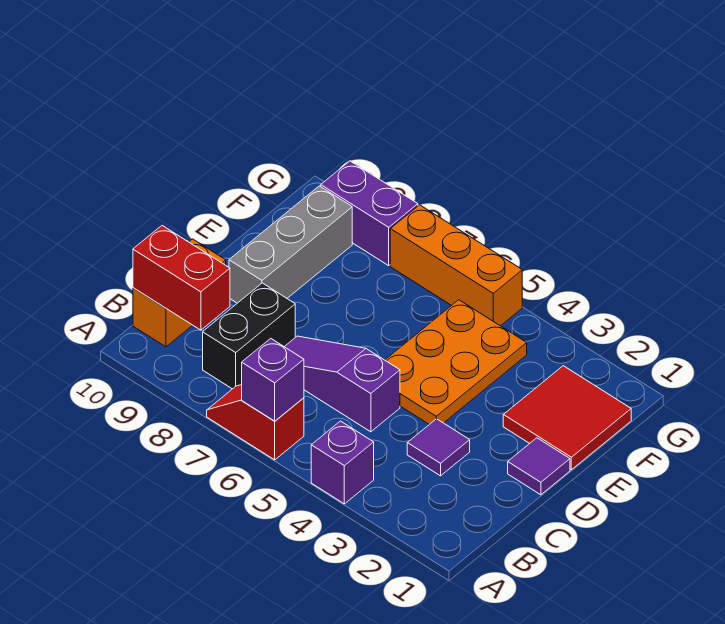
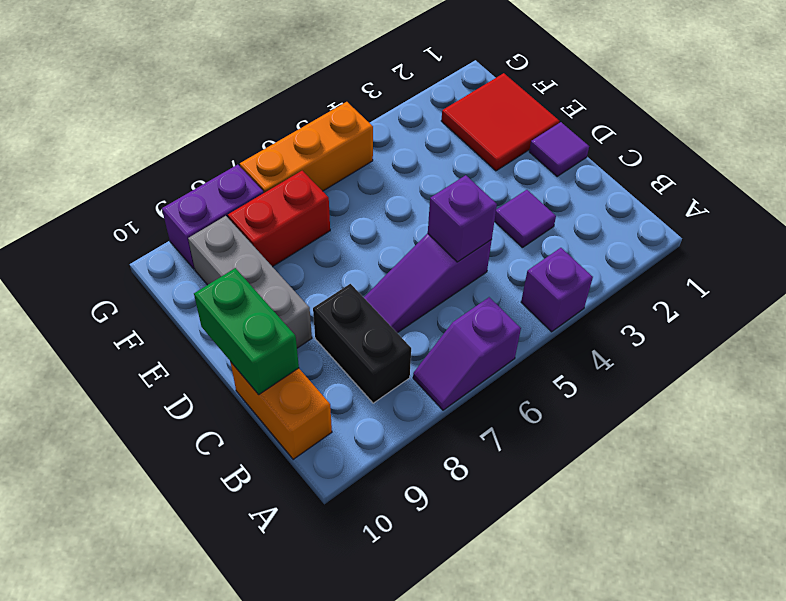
red slope A6:A7 level 1 top 6 -> purple slope A6:A7 level 1 top 6
purple brick A6 level 2 -> purple brick C5 level 2
red brick B9:B10 level 2 -> red brick F7:F8 level 1
none -> green brick C10:D10 level 2
orange plate D4:F5 level 1 -> none

